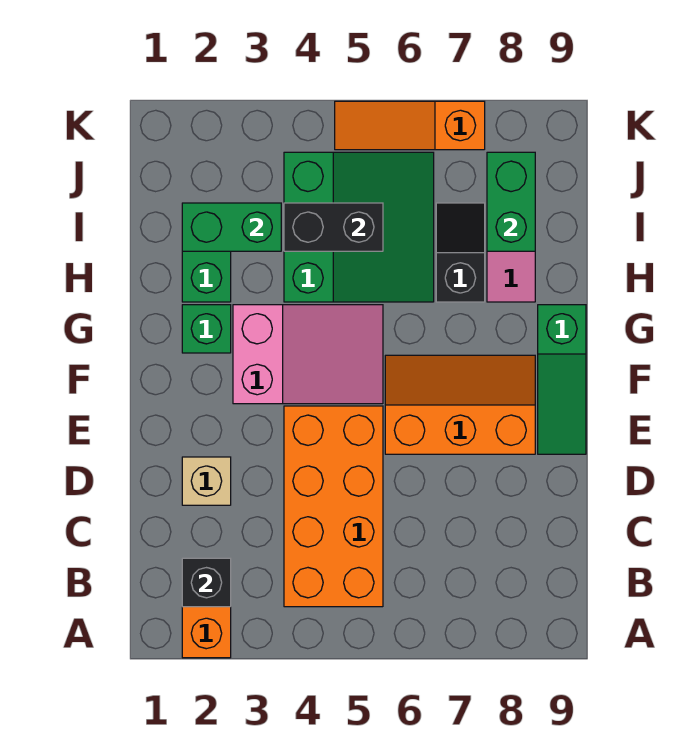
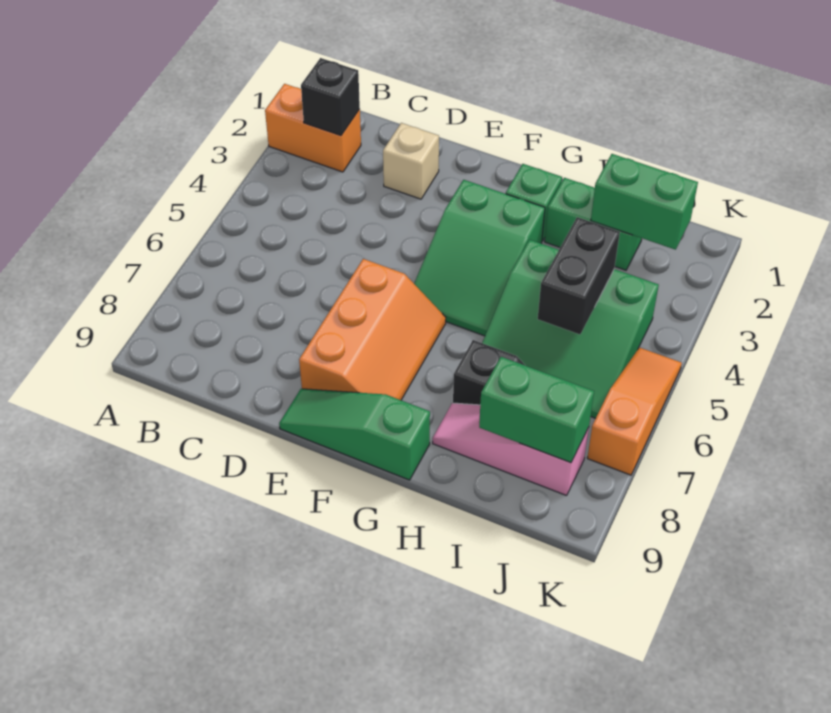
orange brick B4:E5 level 1 -> none
pink slope F3:G5 level 1 top 3 -> green slope F3:G5 level 1 top 3
green brick I2:I3 level 2 -> green brick I2:J2 level 2

